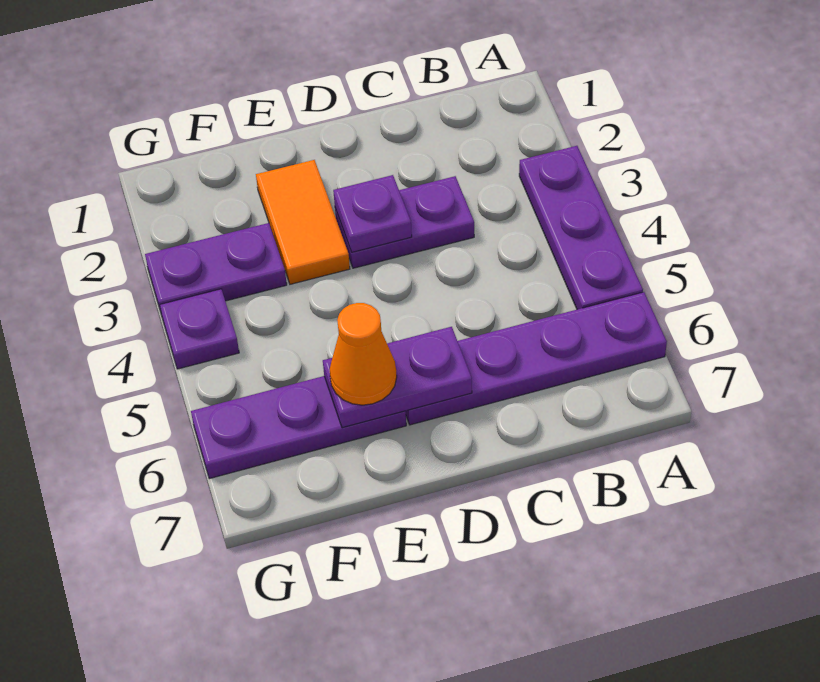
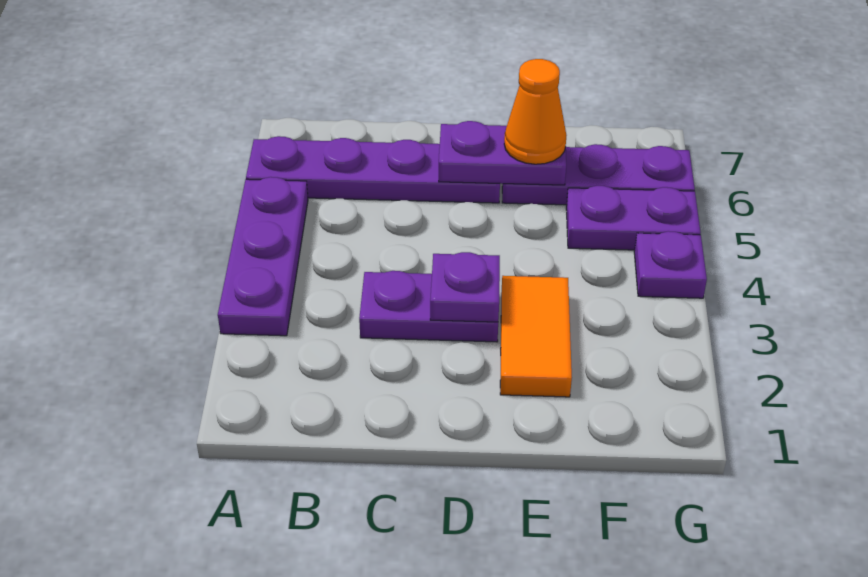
purple plate F3:G3 level 1 -> purple plate F5:G5 level 1

